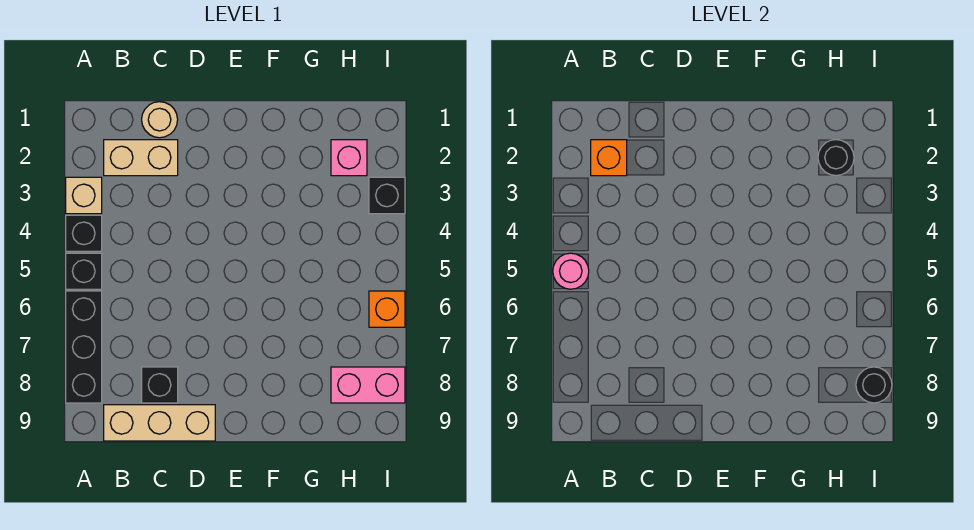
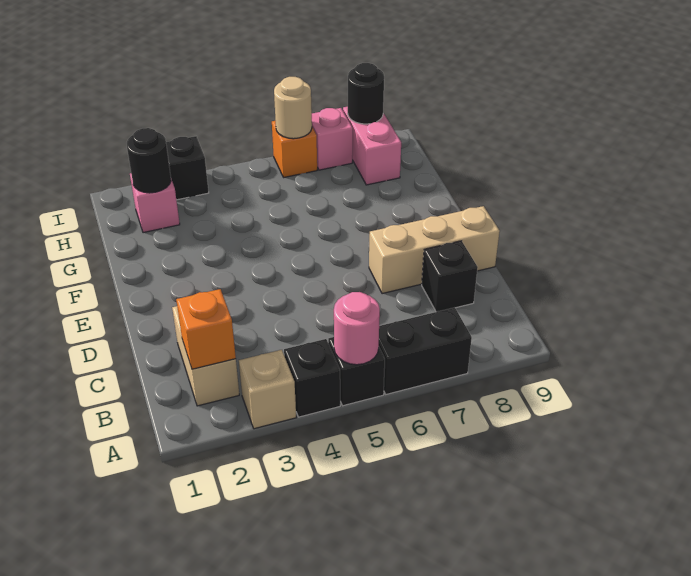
black brick A6:A8 level 1 -> black brick A6:A7 level 1
tan brick B9:D9 level 1 -> tan brick D7:D9 level 1
tan round brick C1 level 1 -> tan round brick I6 level 2
none -> pink brick I7 level 1

